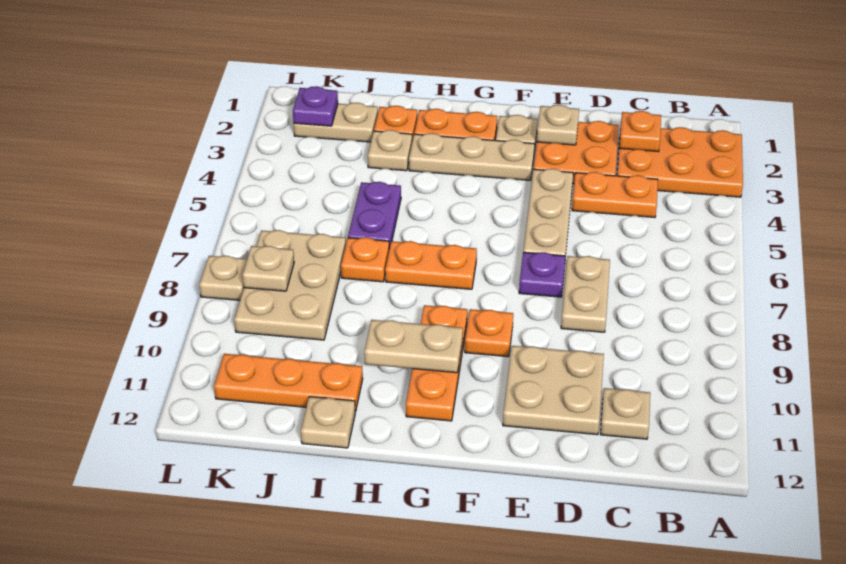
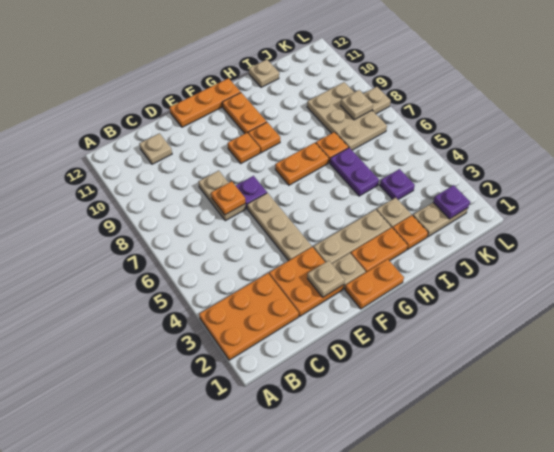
orange plate C2 level 2 -> orange plate D7 level 2
orange plate C4:D4 level 1 -> orange plate F1:G1 level 1
tan plate D10:E11 level 1 -> none
tan plate G10:H10 level 2 -> none
orange plate I11:K11 level 1 -> orange plate E12:G12 level 1
none -> purple plate J4 level 1

